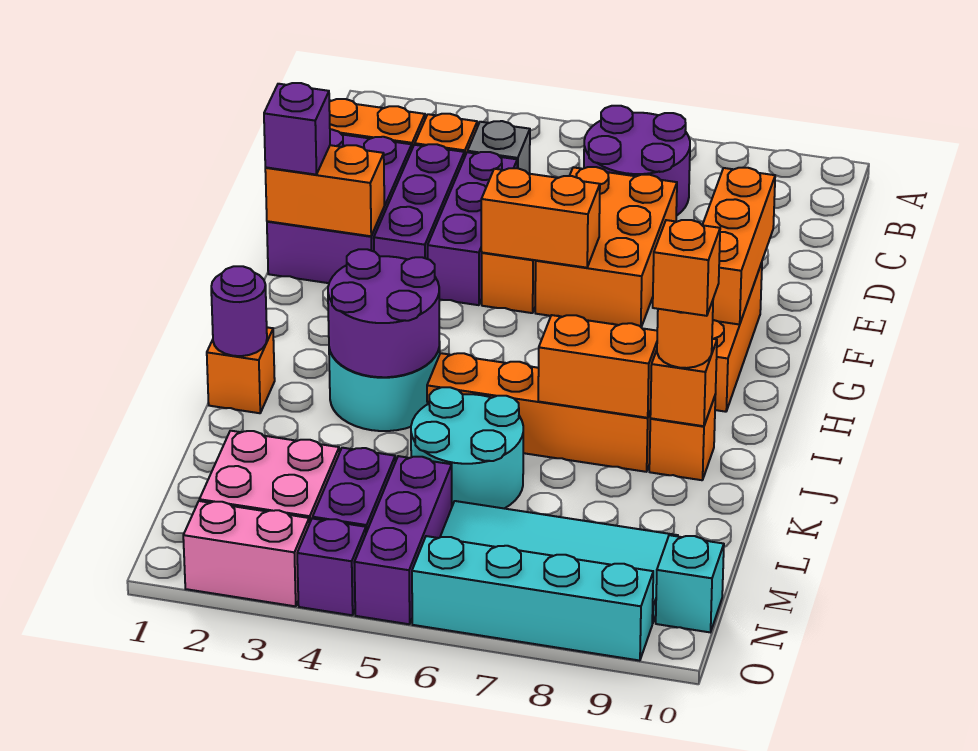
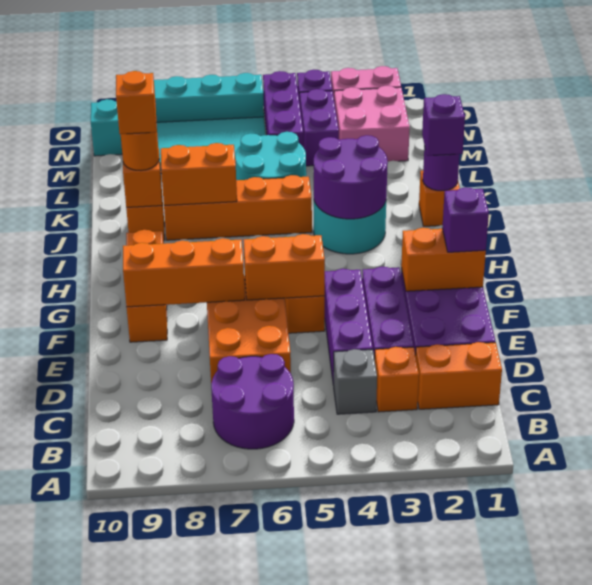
orange brick E9:G9 level 2 -> orange brick F7:F9 level 2
none -> purple brick J1 level 3

